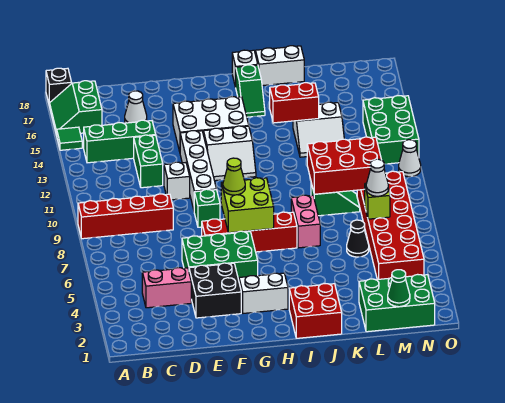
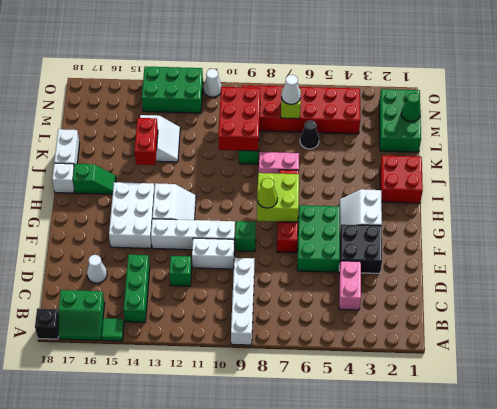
red brick A9:D9 level 1 -> white brick A9:D9 level 1
green brick D12:D13 level 1 -> green brick D12 level 1
white brick E11 level 1 -> white brick E10:E11 level 1

